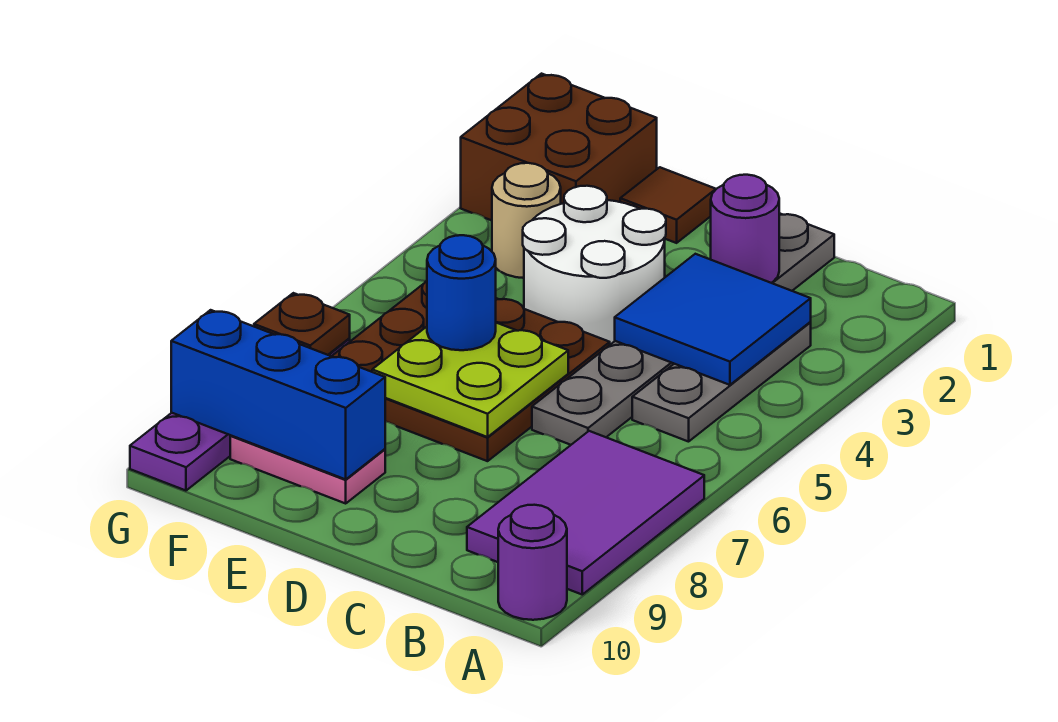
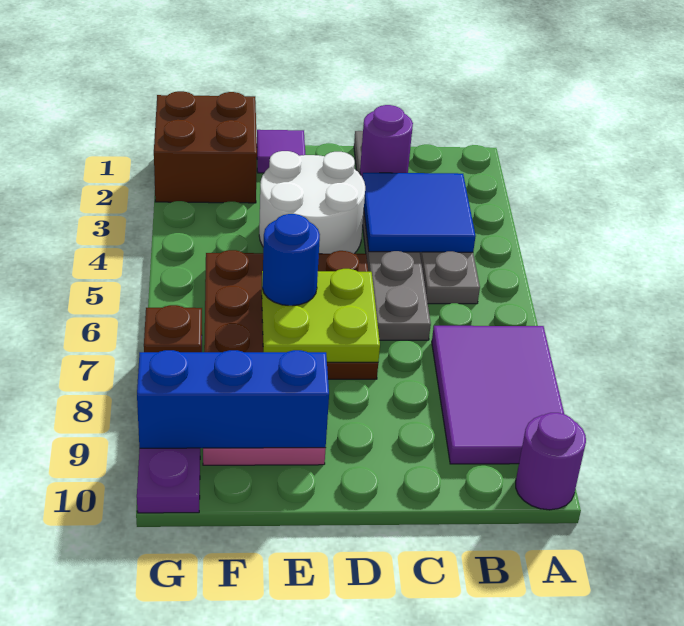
brown tile E1 level 1 -> purple tile E1 level 1
tan round brick F3 level 1 -> none

